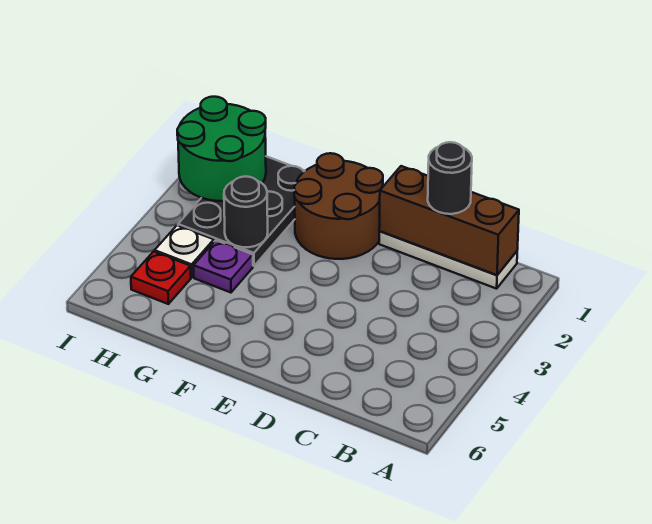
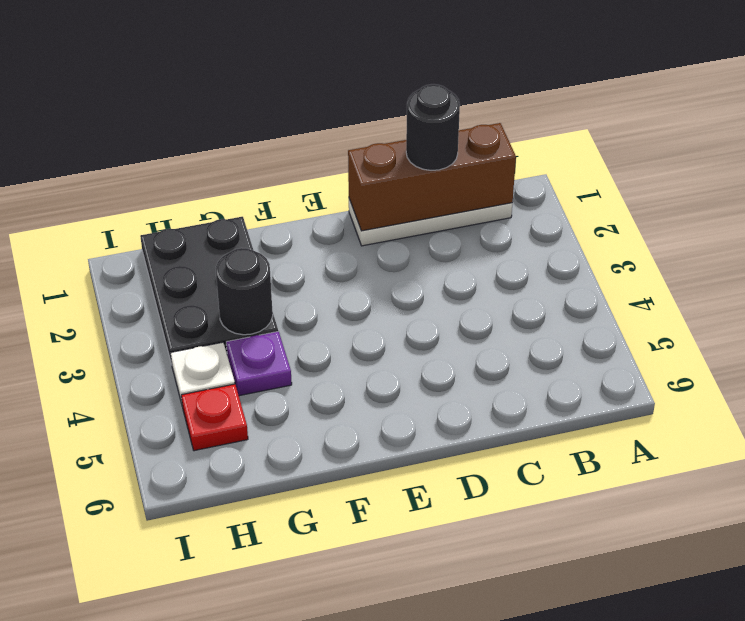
brown round brick E1:F2 level 1 -> none
green round brick H1:I2 level 2 -> none

